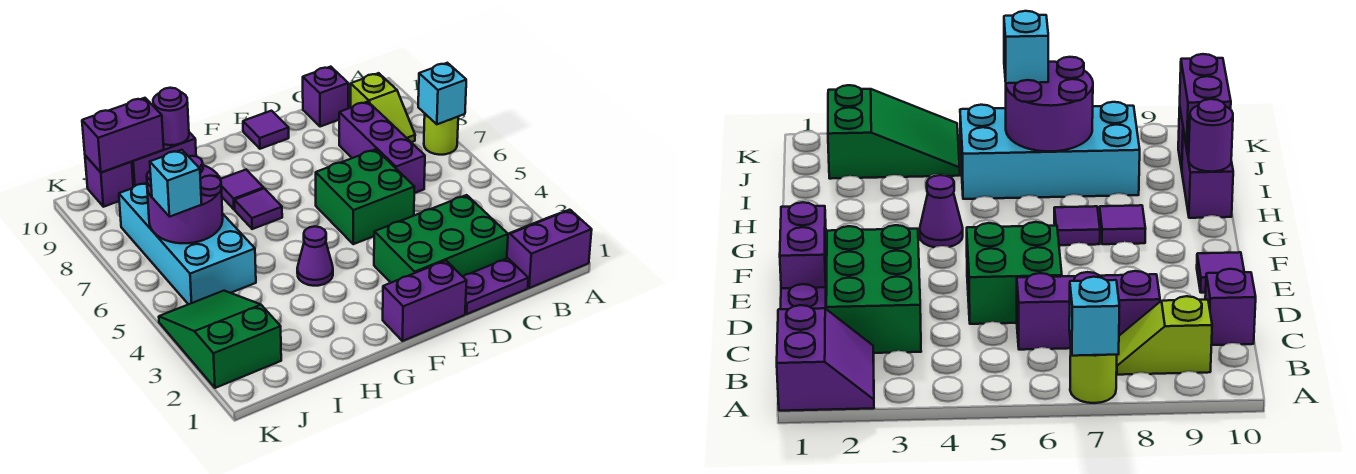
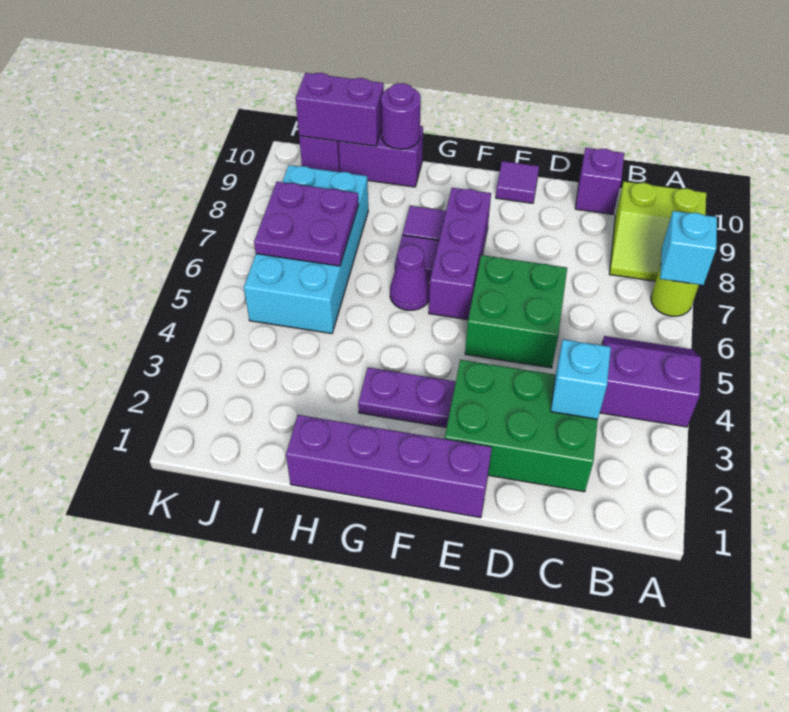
purple slope A1:B2 level 1 top 1 -> purple slope A4:B5 level 1 top 4
lime slope B8:B9 level 1 top 9 -> lime slope A8:B9 level 1 top 9
purple plate C1:D1 level 1 -> purple plate F3:G3 level 1
purple brick C6:C8 level 1 -> purple brick F6:F8 level 1
purple brick E1:F1 level 1 -> purple brick E1:H1 level 1
purple cone G4 level 1 -> purple cone G6 level 1
purple round brick I6:J7 level 2 -> purple plate I6:J7 level 2
green slope J2:K4 level 1 top 2 -> none
cyan brick J6 level 3 -> cyan brick C3 level 2

